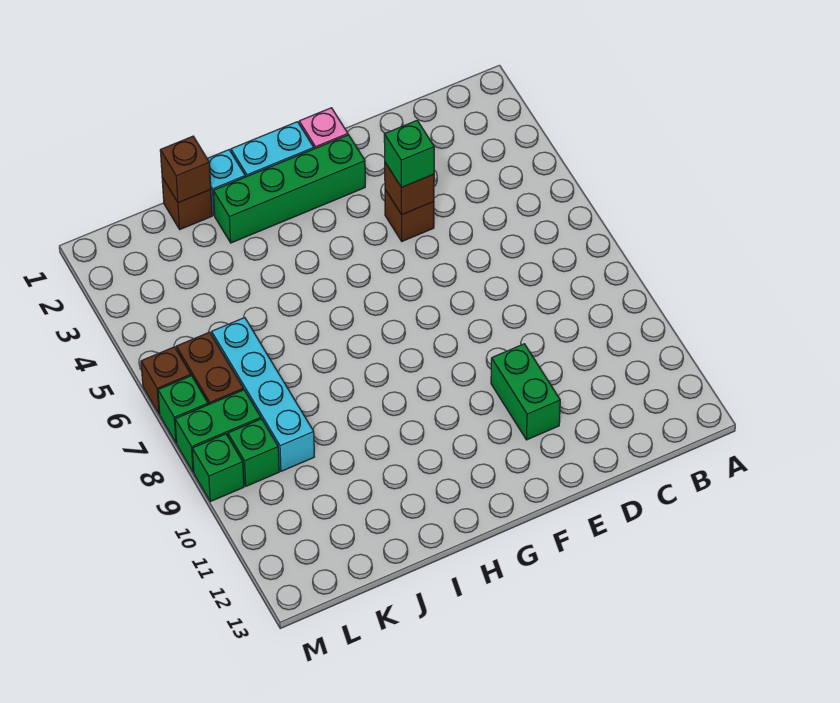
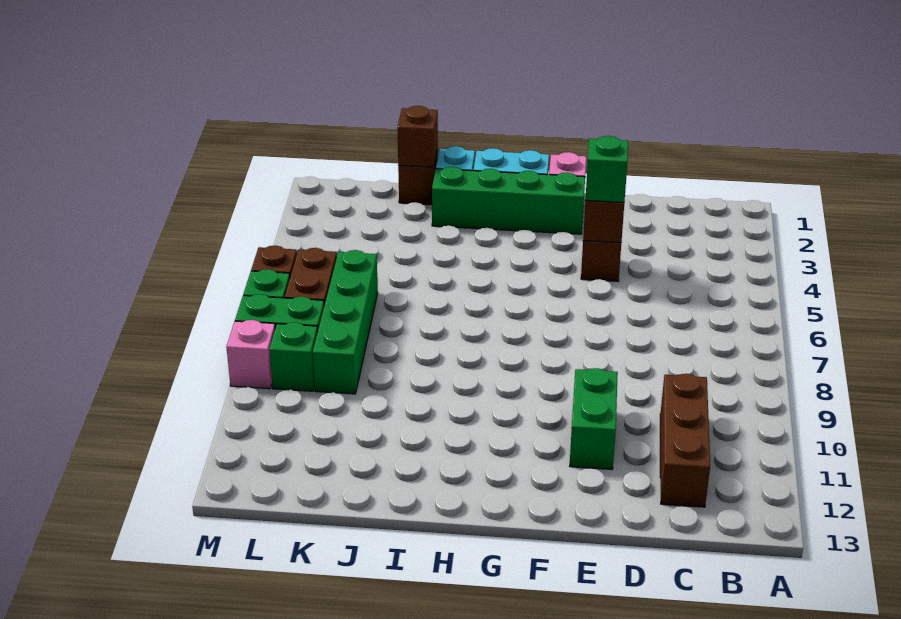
none -> brown brick C10:C12 level 1
cyan brick K6:K9 level 1 -> green brick K6:K9 level 1
green brick M9 level 1 -> pink brick M9 level 1

